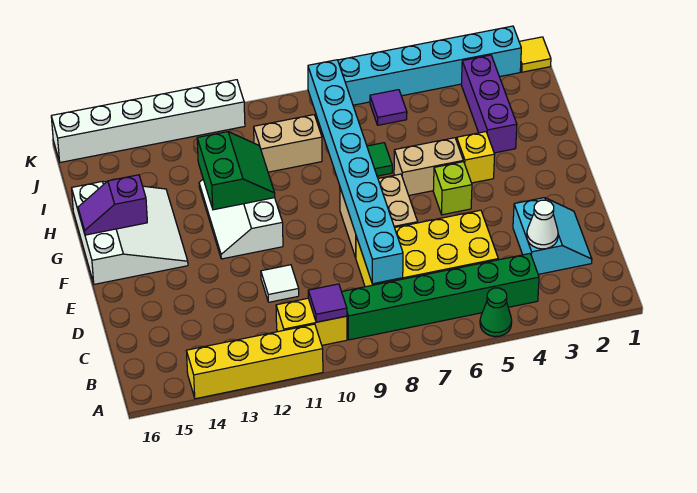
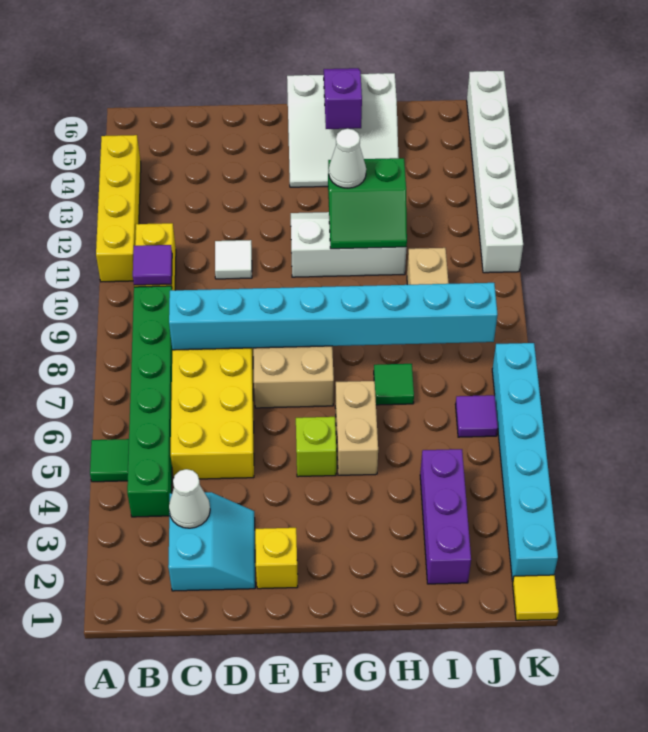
green cone A5 level 1 -> green tile A5 level 1
cyan slope C2:D3 level 1 top 3 -> cyan slope C2:D3 level 1 top C
yellow brick G4 level 1 -> yellow brick E2 level 1
none -> white cone G12 level 3
purple brick H3:J3 level 1 -> purple brick I2:I4 level 1

